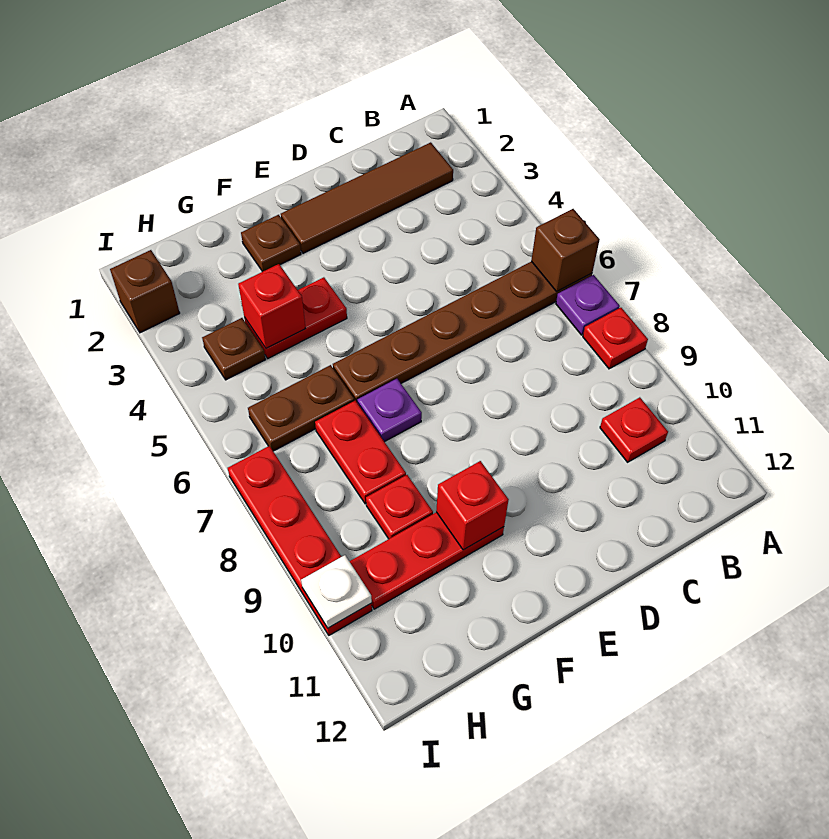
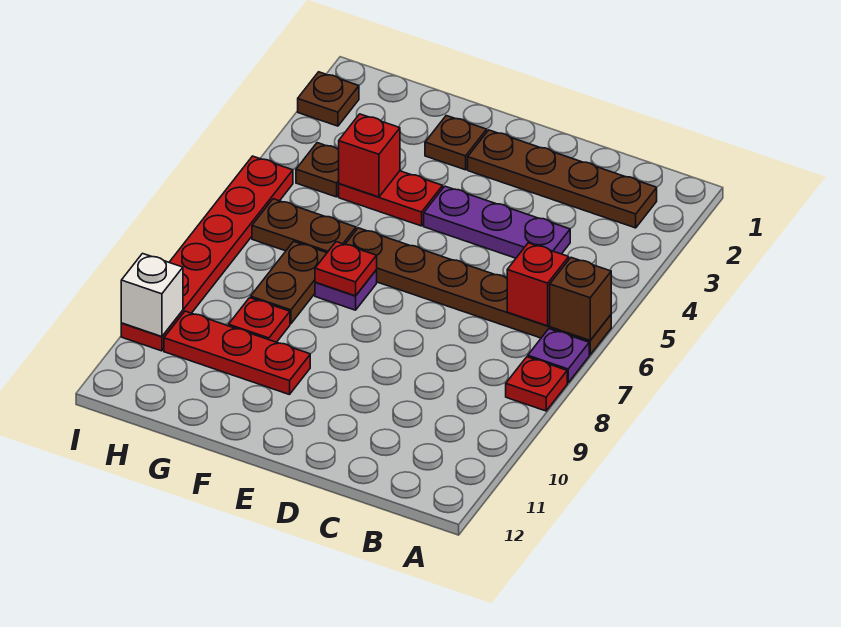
brown tile B2:E2 level 1 -> brown plate B2:E2 level 1
red plate B10 level 1 -> red plate F7 level 2
none -> purple plate C4:E4 level 1
red brick F10 level 2 -> red brick B6 level 2
red plate G7:G8 level 1 -> brown plate G7:G8 level 1
brown brick I2 level 1 -> brown plate I2 level 1
red plate I7:I10 level 1 -> red plate I5:I10 level 1
white plate I10 level 2 -> white brick I10 level 2

